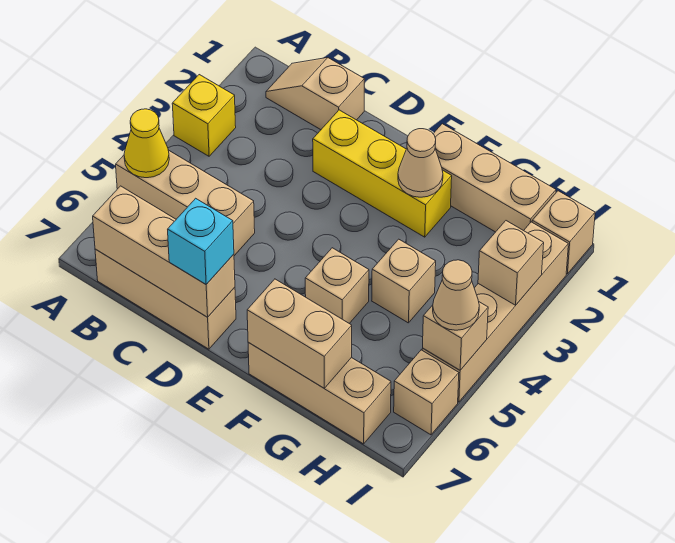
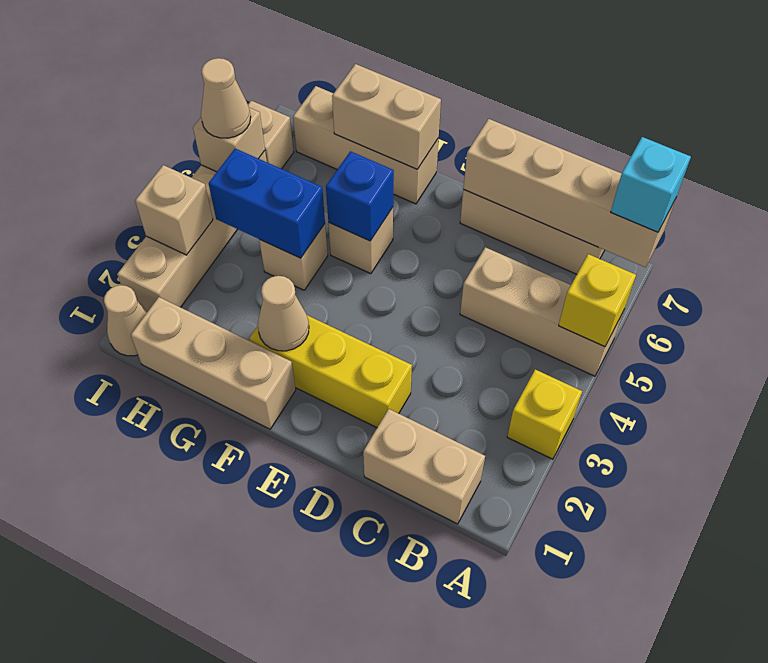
yellow cone A5 level 2 -> yellow brick A5 level 2
tan slope B1:C1 level 1 top C -> tan brick B1:C1 level 1
tan brick B7:D7 level 2 -> tan brick A7:D7 level 2
cyan brick D7 level 3 -> cyan brick A7 level 3
none -> blue brick F5 level 2
none -> blue brick G4:H4 level 2
tan brick I1 level 1 -> tan cone I1 level 1

